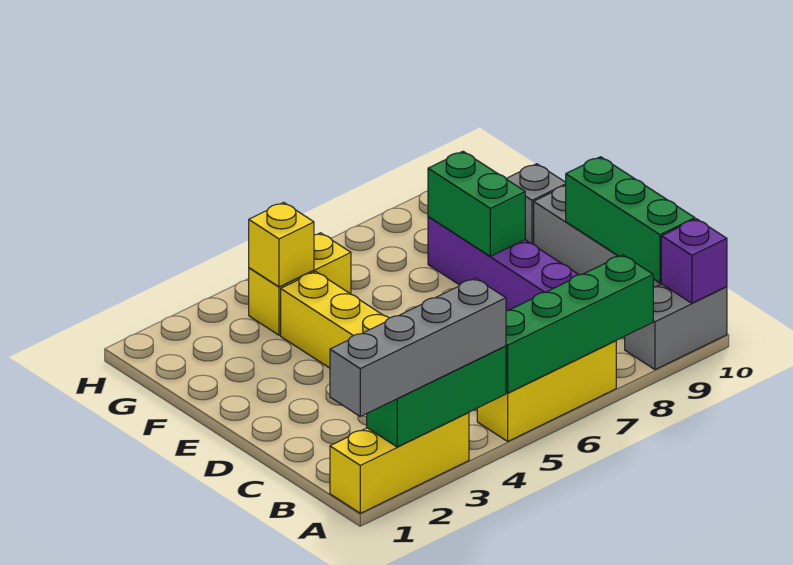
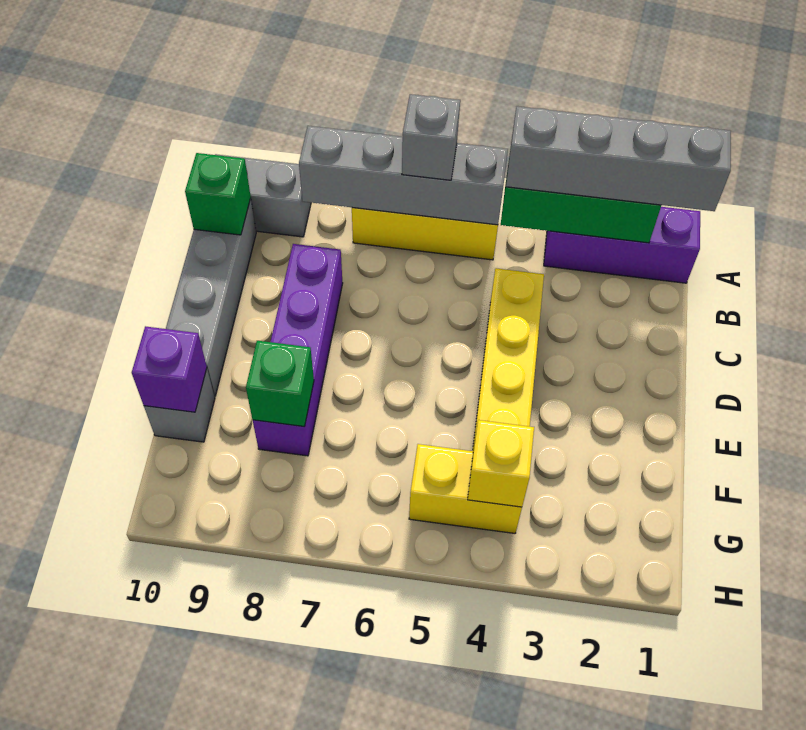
yellow brick A1:A3 level 1 -> purple brick A1:A3 level 1
green brick A5:A8 level 2 -> grey brick A5:A8 level 2
none -> grey brick A6 level 3
purple brick A10 level 2 -> purple brick F10 level 2
green brick B10:D10 level 2 -> green brick B10 level 2
green brick E8:F8 level 2 -> green brick F8 level 2

